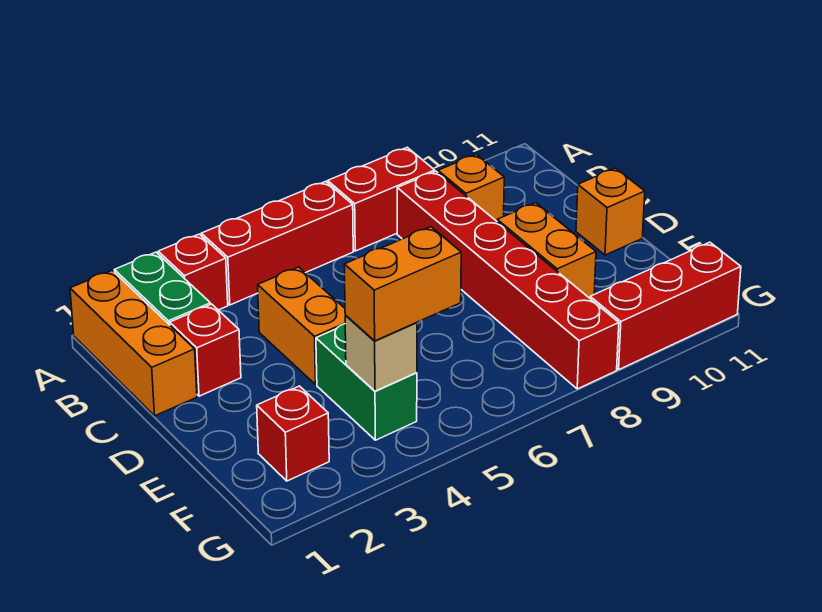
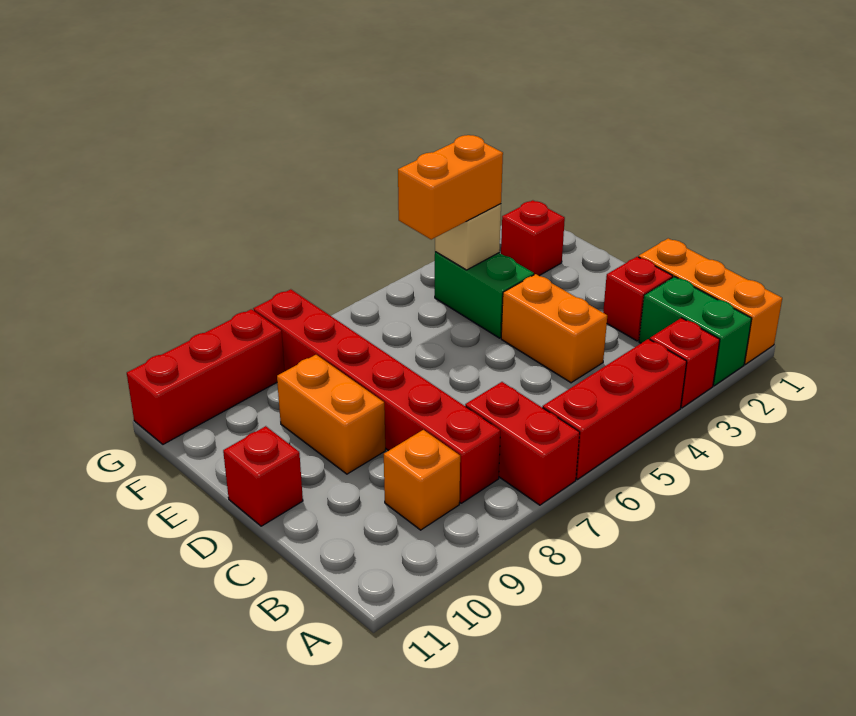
red brick A7:A8 level 1 -> red brick A7:B7 level 1
orange brick D11 level 1 -> red brick D11 level 1

